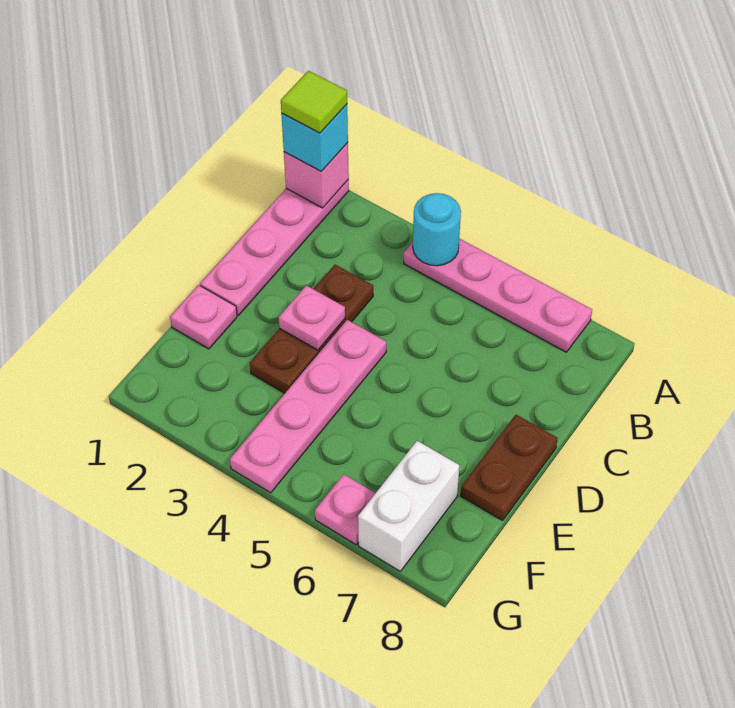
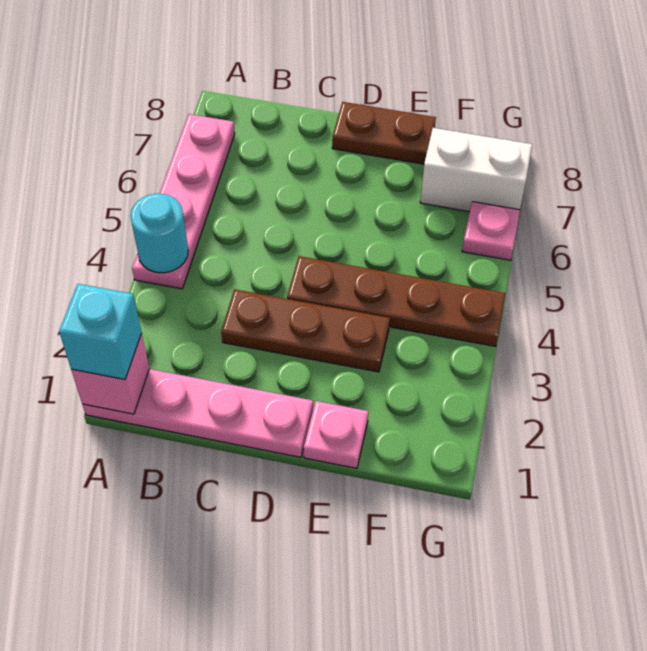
lime tile A1 level 4 -> none
pink plate D3 level 2 -> none
pink plate D4:G4 level 1 -> brown plate D4:G4 level 1

